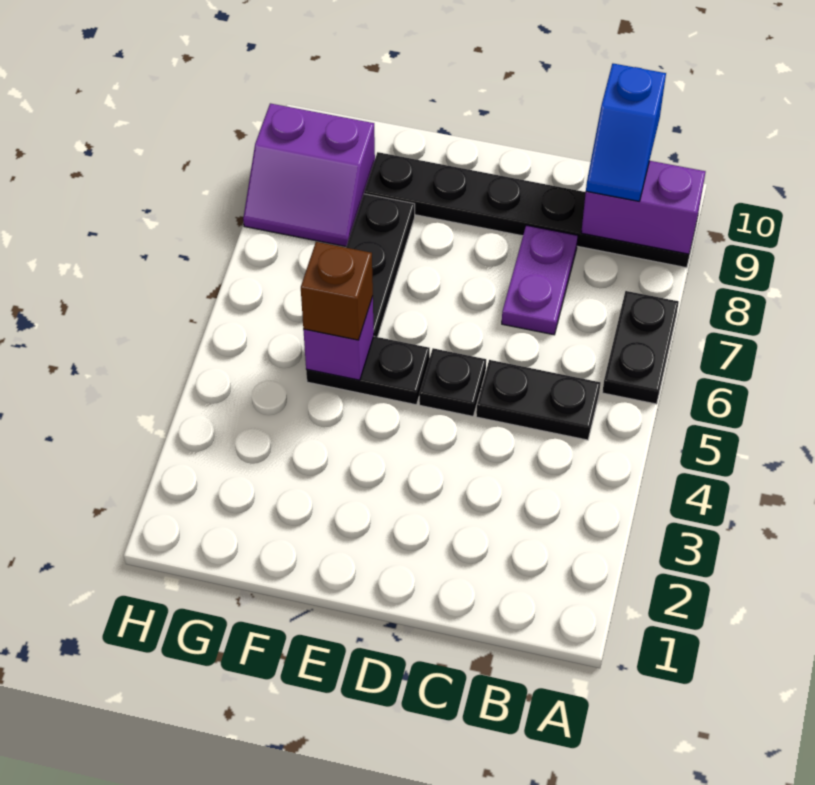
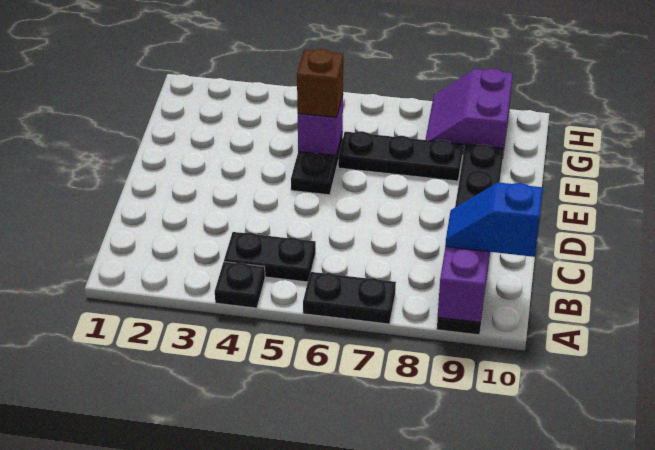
black plate B5:C5 level 1 -> black plate B4:B5 level 1
purple plate C7:C8 level 1 -> none
black plate D5 level 1 -> black plate A4 level 1

